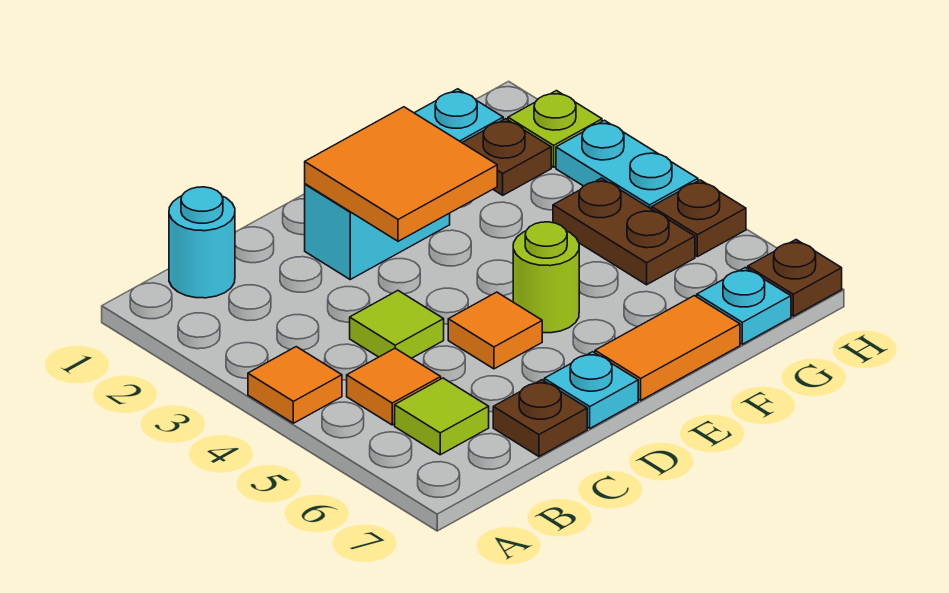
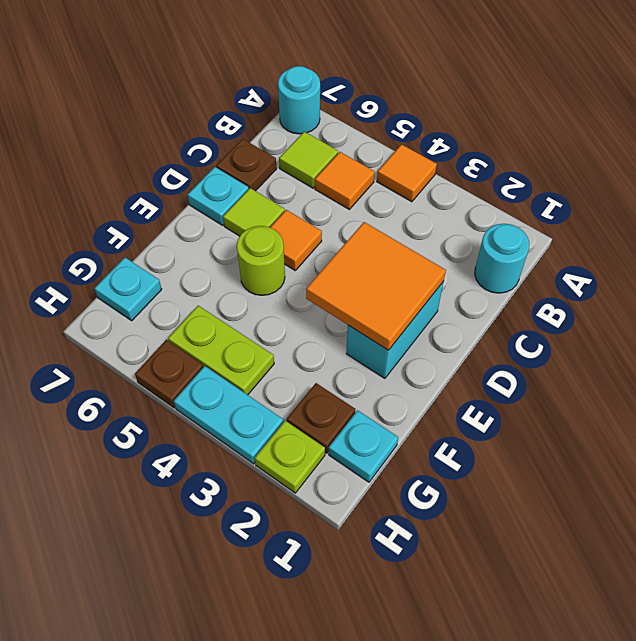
none -> cyan round brick A7 level 1
lime tile C4 level 1 -> lime tile D6 level 1
orange tile E7:F7 level 1 -> none
brown plate G4:G5 level 1 -> lime plate G4:G5 level 1
brown plate H7 level 1 -> none

